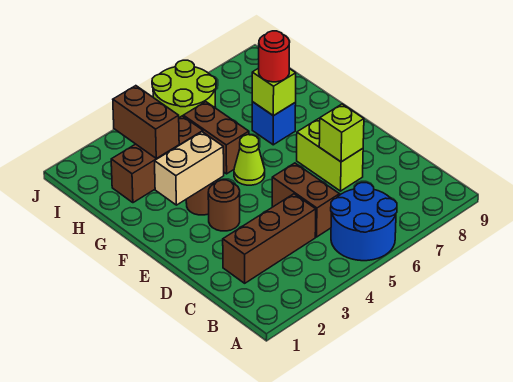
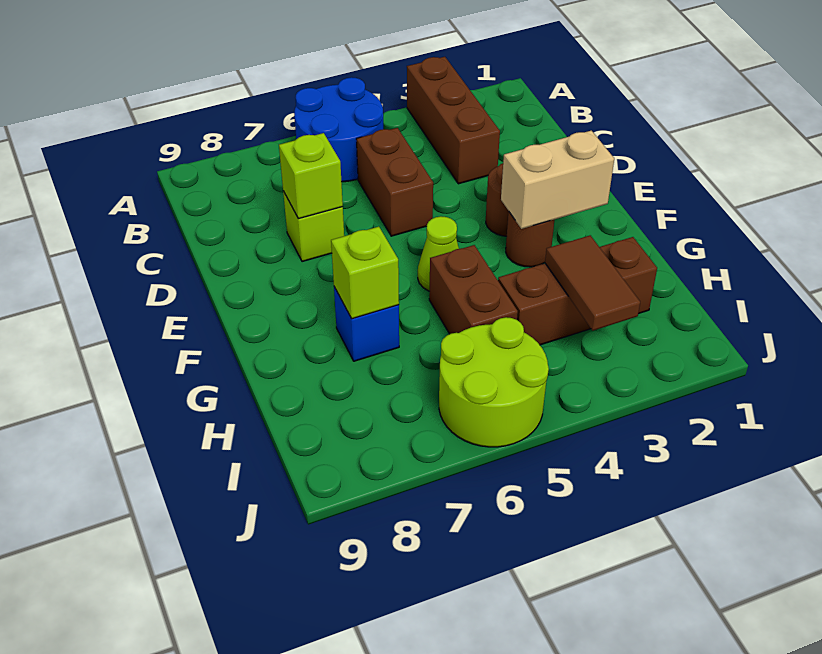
brown brick C2:C4 level 1 -> brown brick A3:C3 level 1
lime brick D7:E7 level 1 -> lime brick D7 level 1
red round brick G7 level 3 -> none
brown brick H3:I3 level 2 -> brown tile H3:I3 level 2

